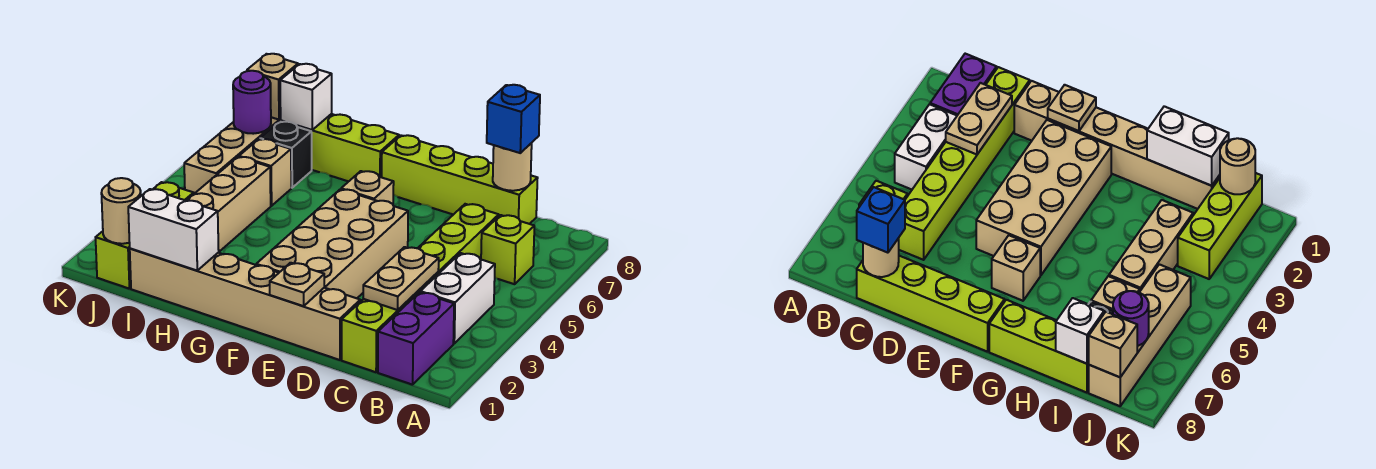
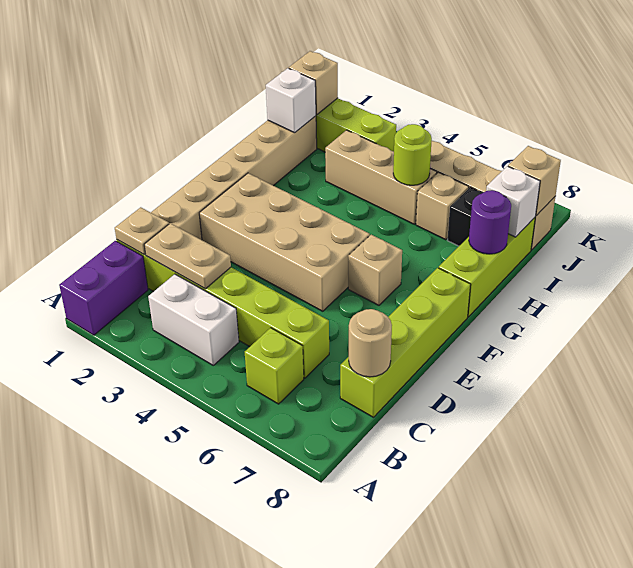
purple brick B1:B2 level 1 -> purple brick A1:B1 level 1
blue brick C8 level 3 -> none
tan plate E1 level 2 -> tan plate C1 level 2
white brick H1:I1 level 2 -> white brick I1 level 2
none -> lime round brick I5 level 2
tan round brick J1 level 2 -> tan brick J1 level 2
purple round brick J7 level 2 -> purple round brick H8 level 2

